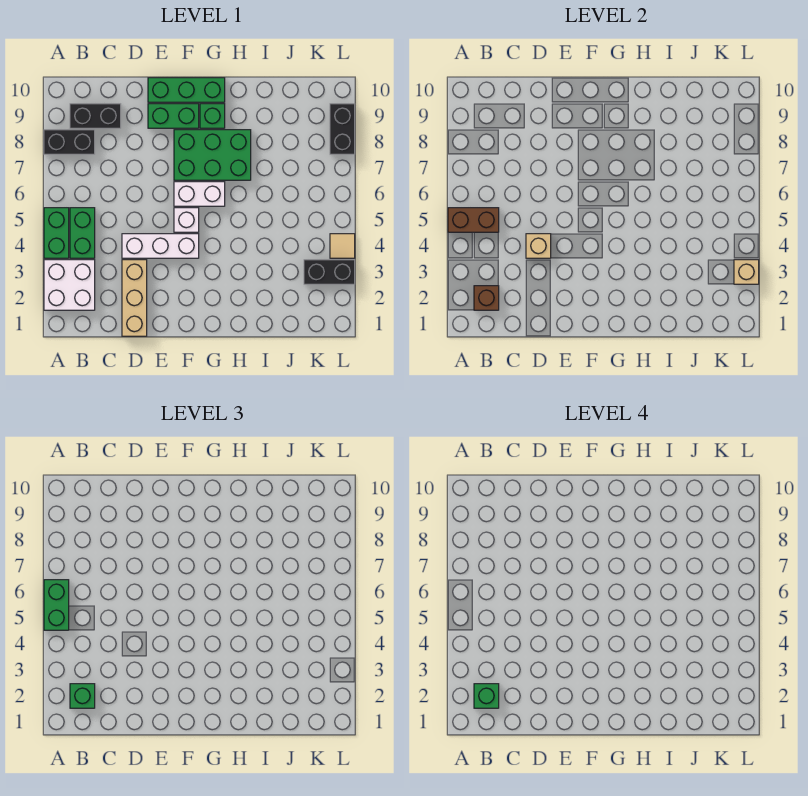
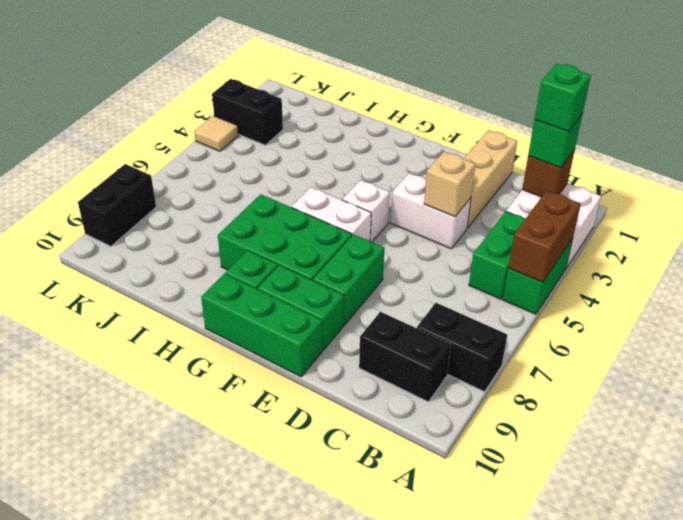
brown brick A5:B5 level 2 -> brown brick A4:A5 level 2
green brick A5:A6 level 3 -> green brick E7:E8 level 1
white brick D4:F4 level 1 -> white brick D4:E4 level 1
tan brick L3 level 2 -> none

